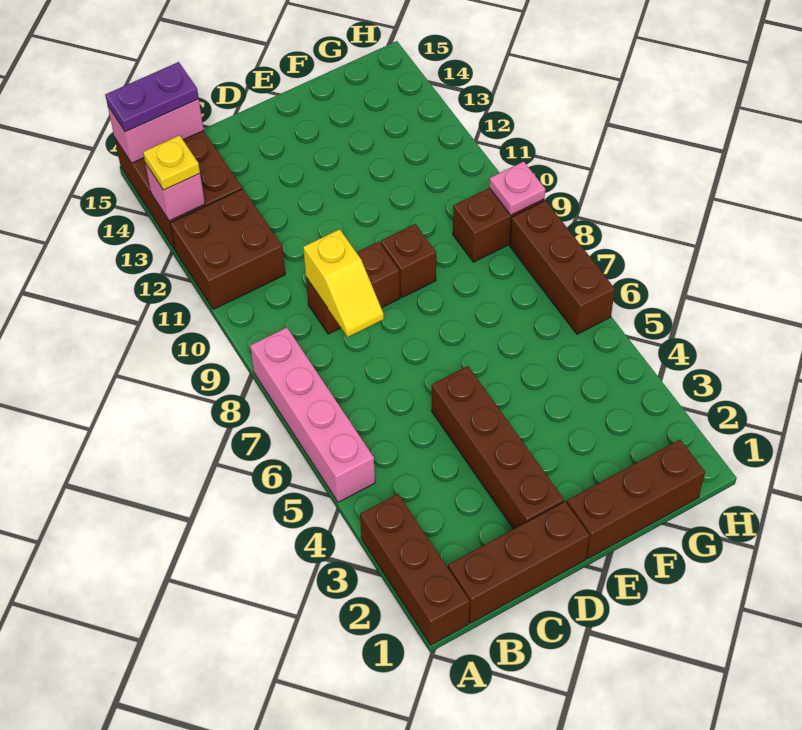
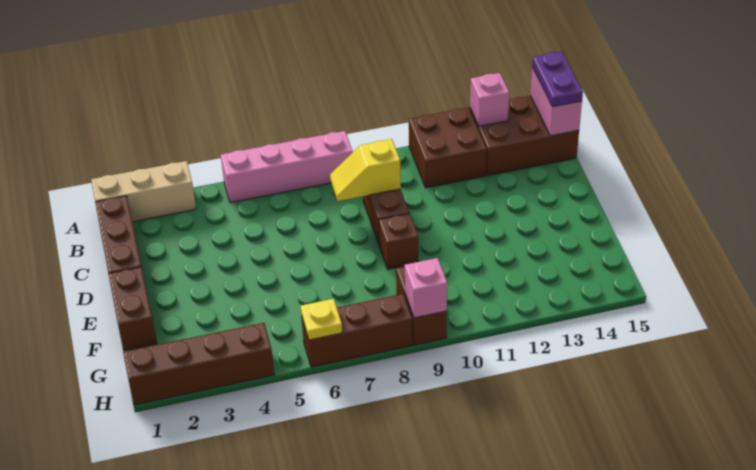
brown brick A1:A3 level 1 -> tan brick A1:A3 level 1
yellow plate A13 level 3 -> yellow plate H6 level 2
brown brick D2:D5 level 1 -> brown brick H1:H4 level 1
brown brick E1:G1 level 1 -> brown brick E1:F1 level 1
pink plate H9 level 2 -> pink brick H9 level 2

